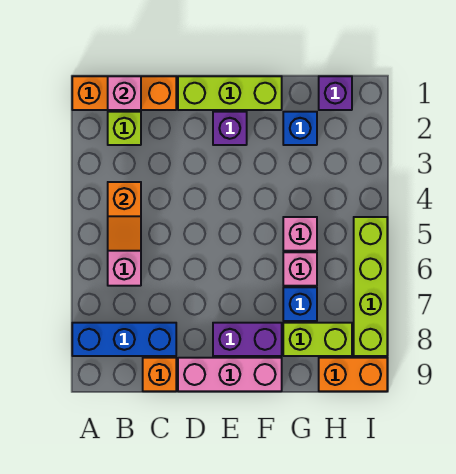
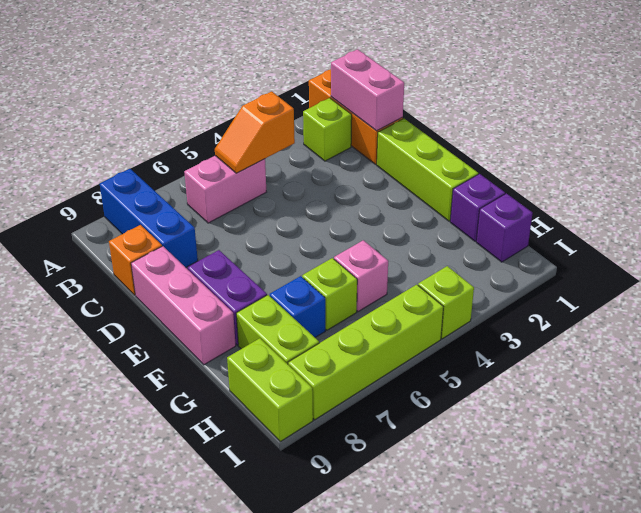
pink brick B1 level 2 -> pink brick B1:C1 level 2
purple brick E2 level 1 -> purple brick G1 level 1
blue brick G2 level 1 -> none
pink brick G6 level 1 -> lime brick G6 level 1
orange brick H9:I9 level 1 -> lime brick H9:I9 level 1
none -> lime brick I4 level 1

